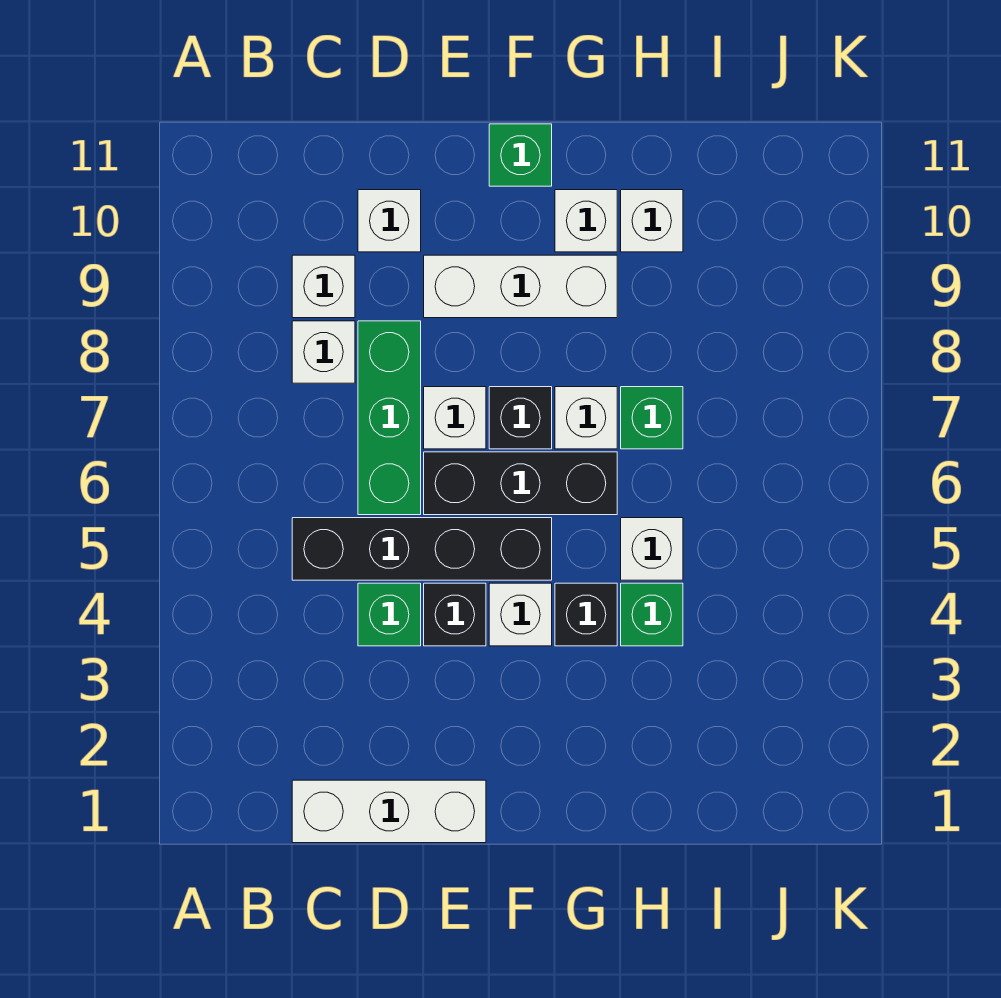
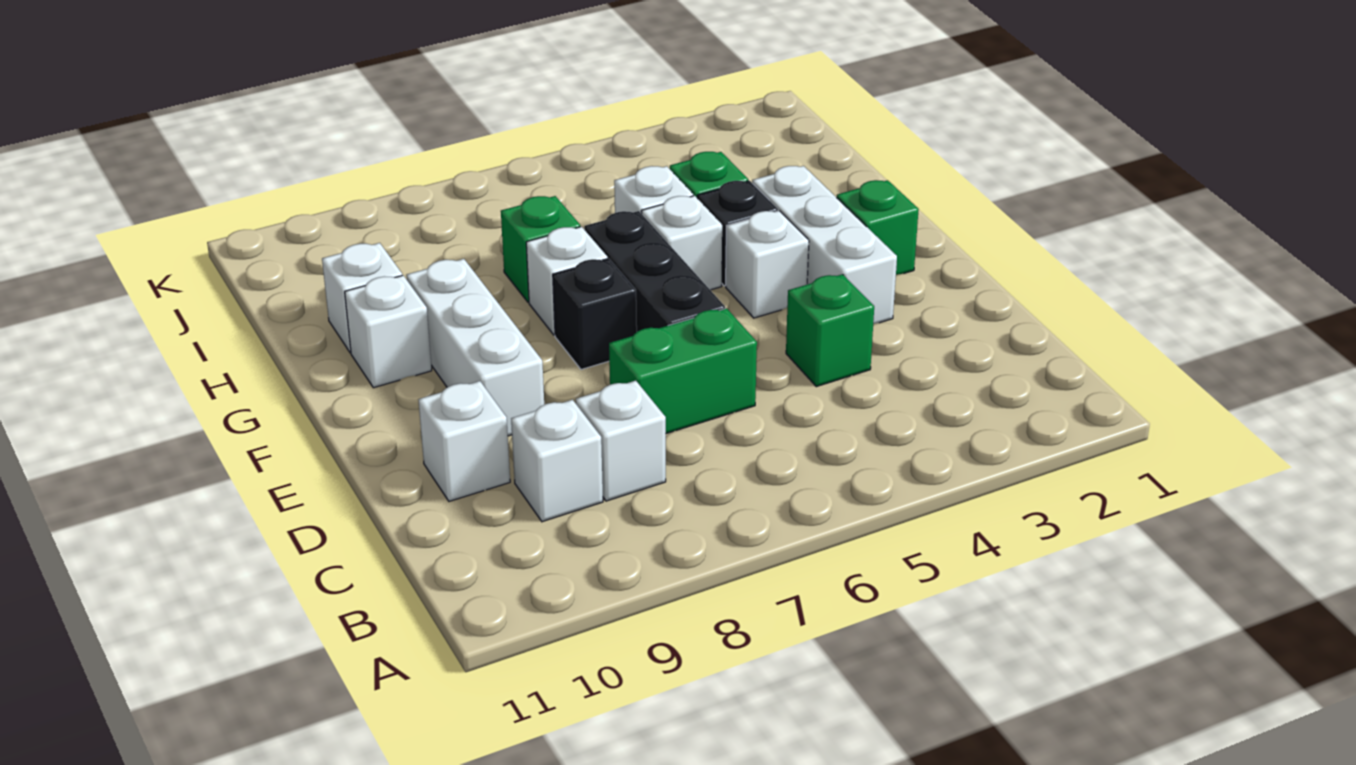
white brick C1:E1 level 1 -> white brick E3:G3 level 1
black brick C5:F5 level 1 -> none
green brick D6:D8 level 1 -> green brick D6:D7 level 1
black brick E4 level 1 -> none
white brick E7 level 1 -> white brick G5 level 1
green brick F11 level 1 -> green brick F2 level 1

